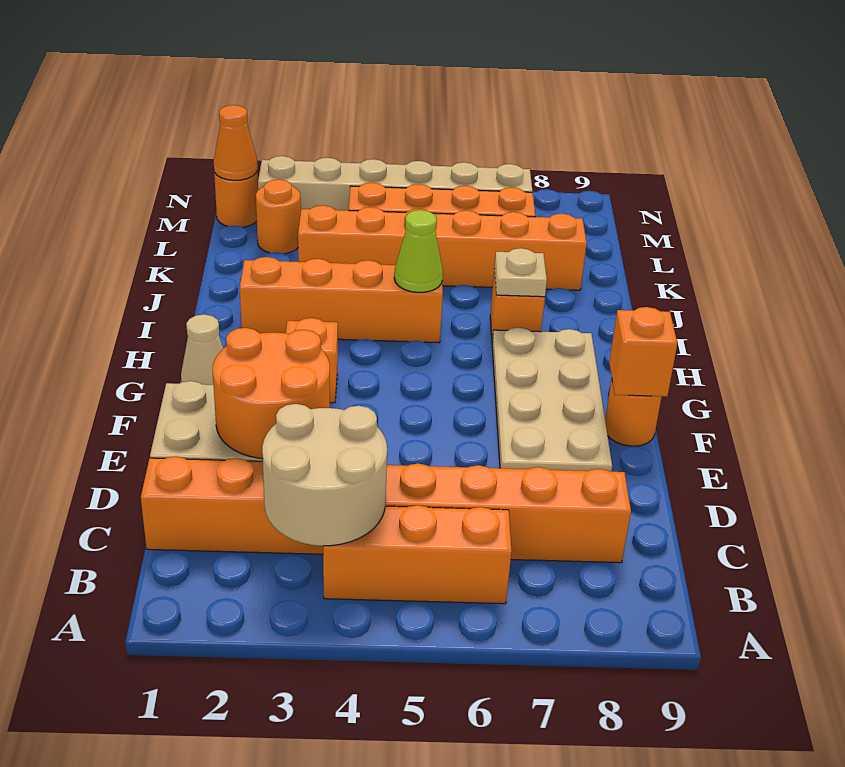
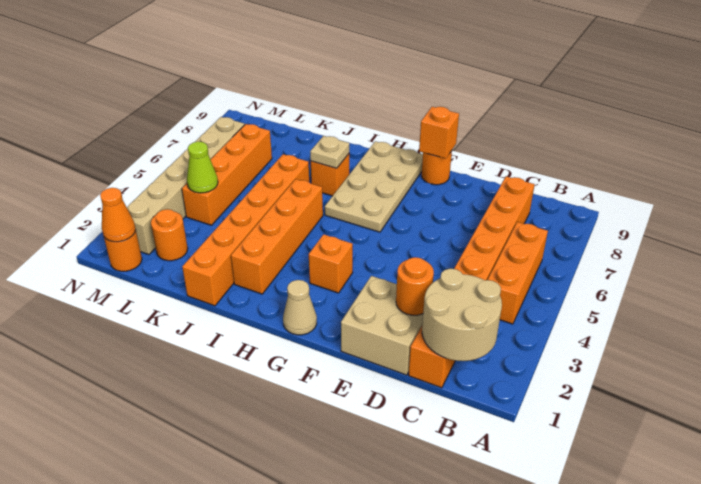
tan round brick B3:C4 level 2 -> tan round brick B1:C2 level 2
orange round brick D2:E3 level 2 -> orange round brick D2 level 2
tan plate E7:H8 level 1 -> tan plate G6:H9 level 1
lime cone I5 level 2 -> lime cone L4 level 2
orange brick K3:K8 level 1 -> orange brick J1:J6 level 1

